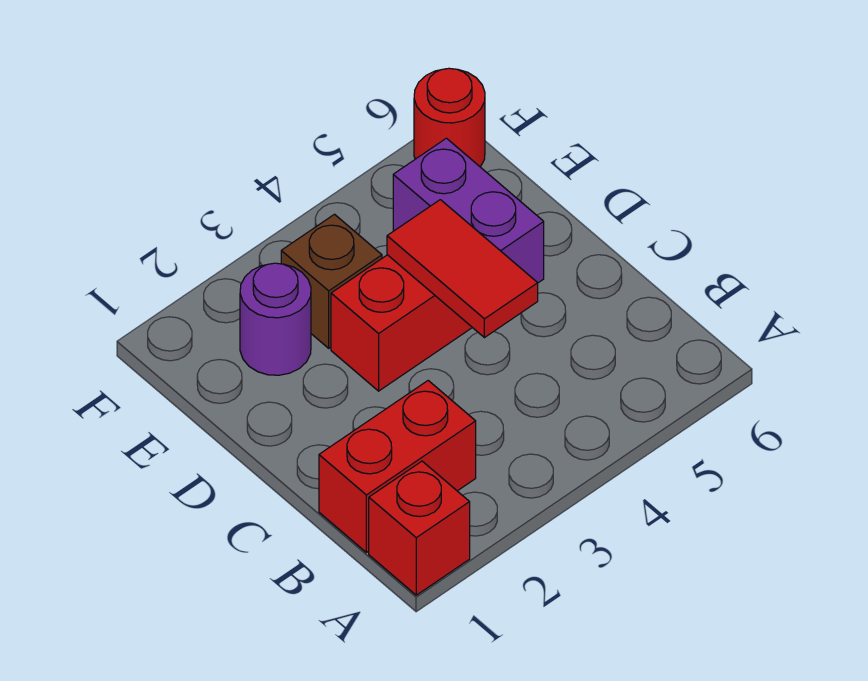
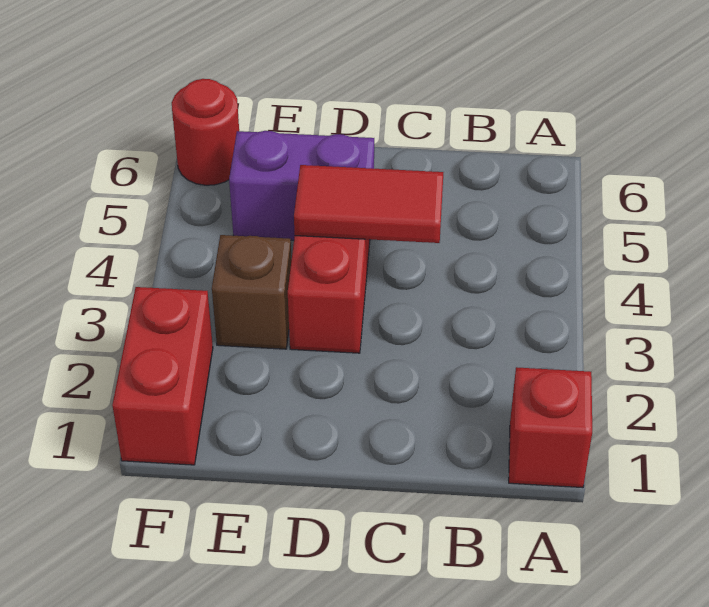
red brick B1:B2 level 1 -> red brick F1:F2 level 1
purple round brick E2 level 1 -> none

